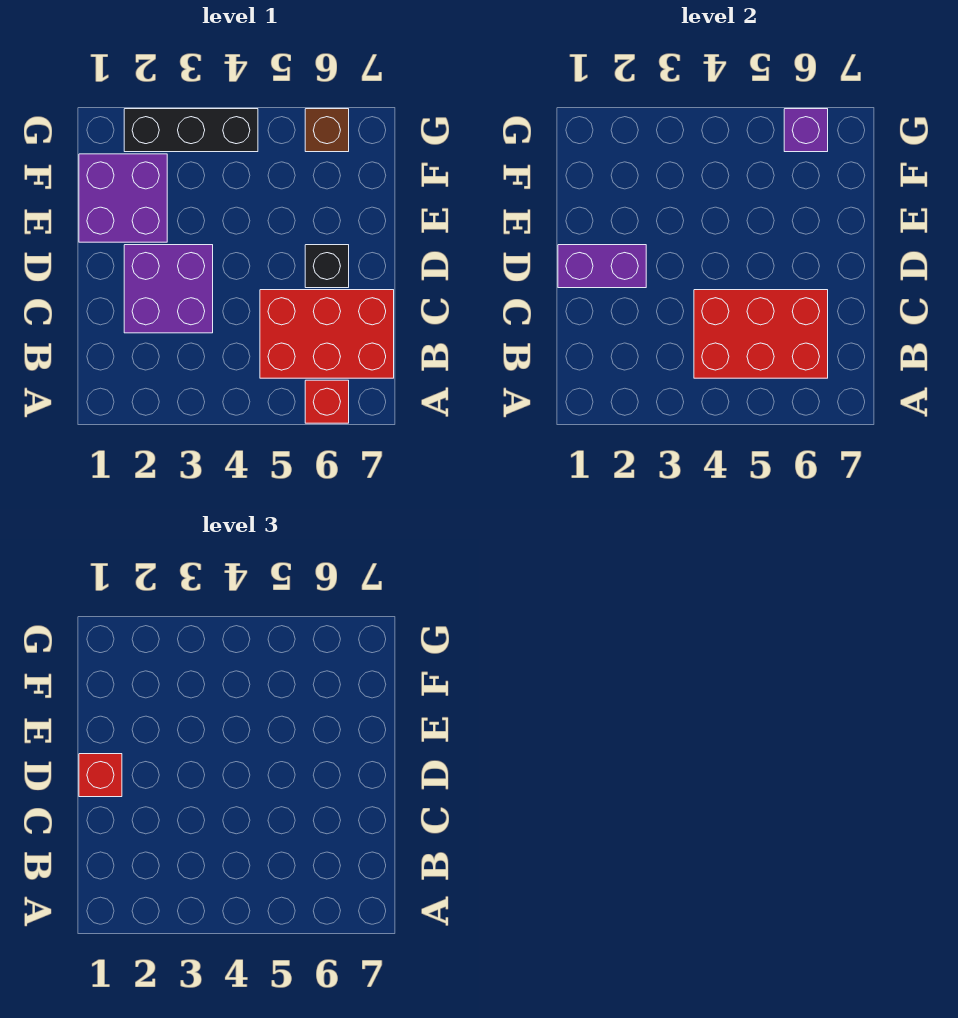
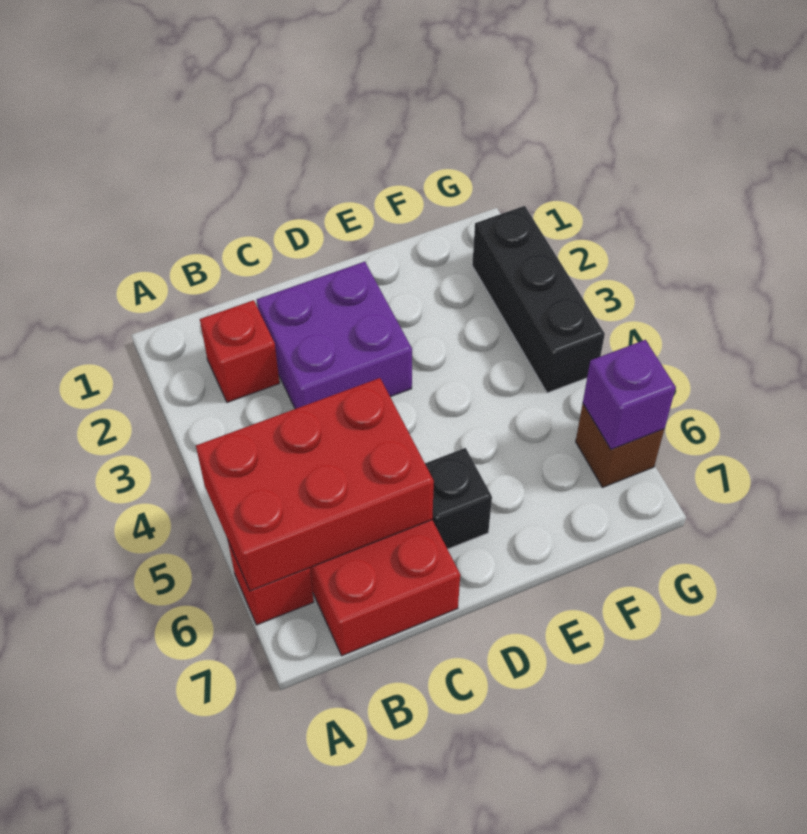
red brick B4:C6 level 2 -> red brick A5:C6 level 2
purple brick D1:D2 level 2 -> none
red brick D1 level 3 -> red brick B2 level 1
purple brick E1:F2 level 1 -> none

